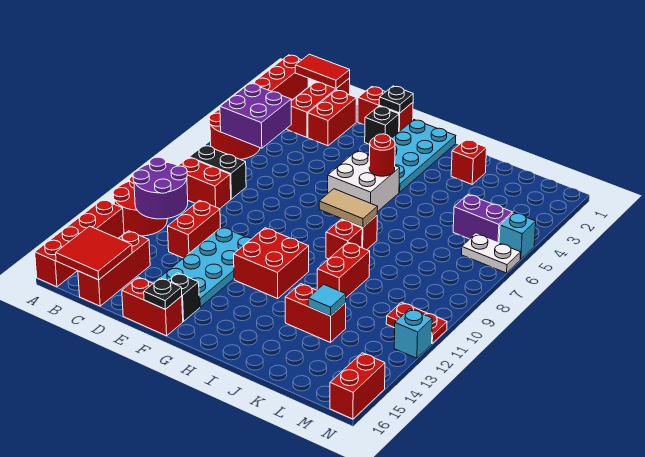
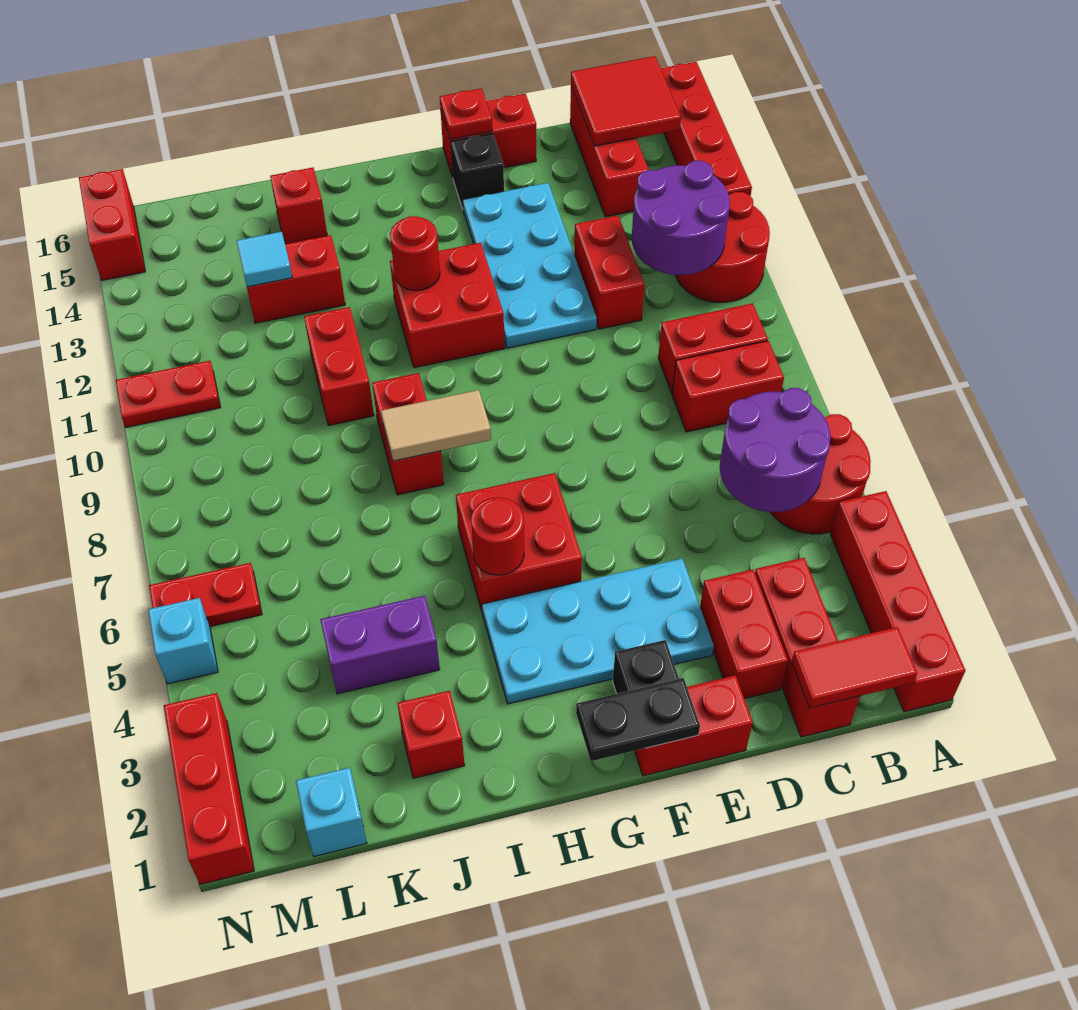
purple brick B5:C6 level 2 -> purple round brick B5:C6 level 2
black brick B8:C8 level 1 -> red brick B8:C8 level 1
black plate F1 level 2 -> black plate F1:G1 level 2
black plate F16 level 2 -> red plate F16 level 2
cyan plate G1:H4 level 1 -> cyan plate E3:H4 level 1
white brick G5:H6 level 1 -> red brick G5:H6 level 1
none -> red round brick H12 level 2
none -> red brick J15 level 1
purple brick L5:M5 level 1 -> purple brick J4:K4 level 1
white plate M6:N6 level 1 -> red plate M6:N6 level 1
none -> red brick N1:N3 level 1
cyan brick N12 level 1 -> cyan brick L1 level 1

